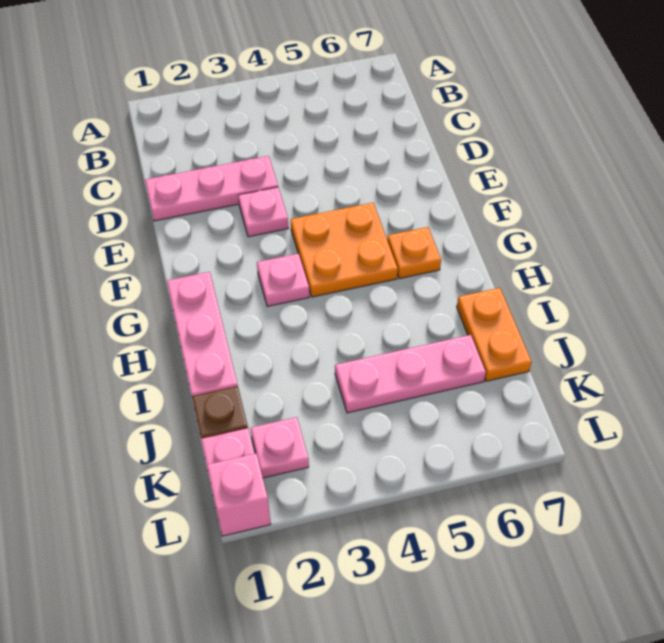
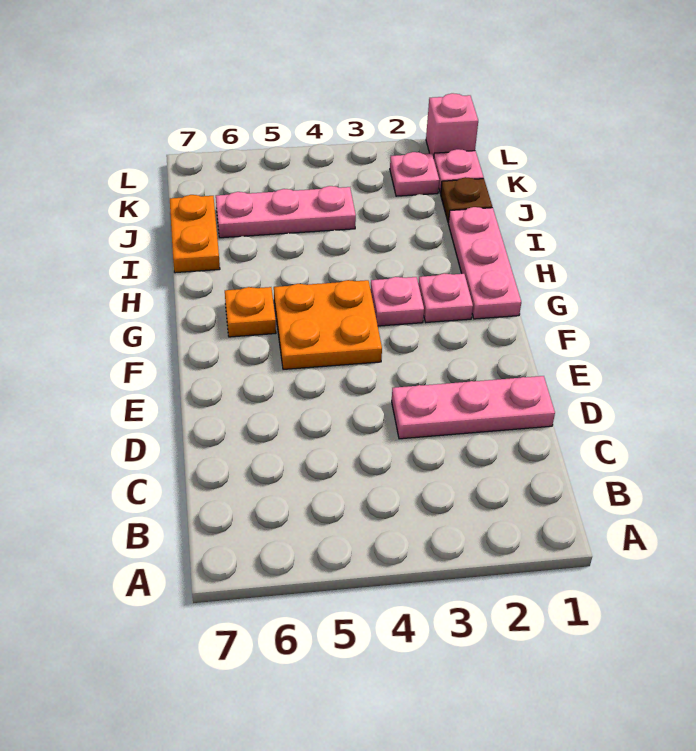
pink plate E3 level 1 -> pink plate G2 level 1

